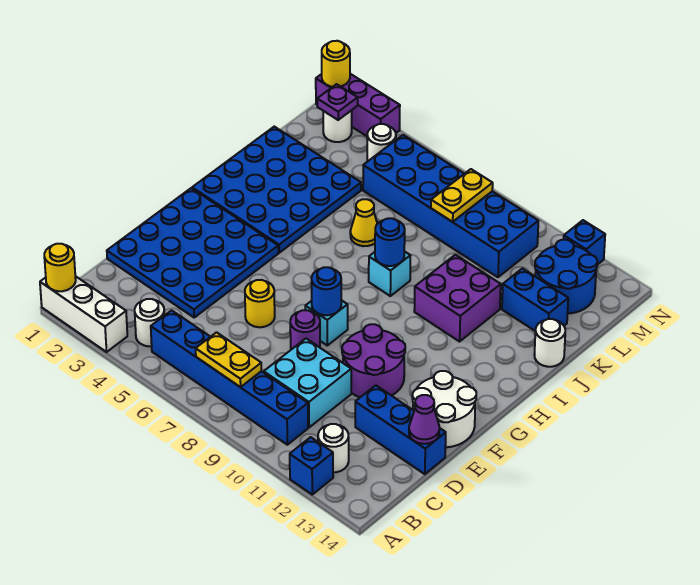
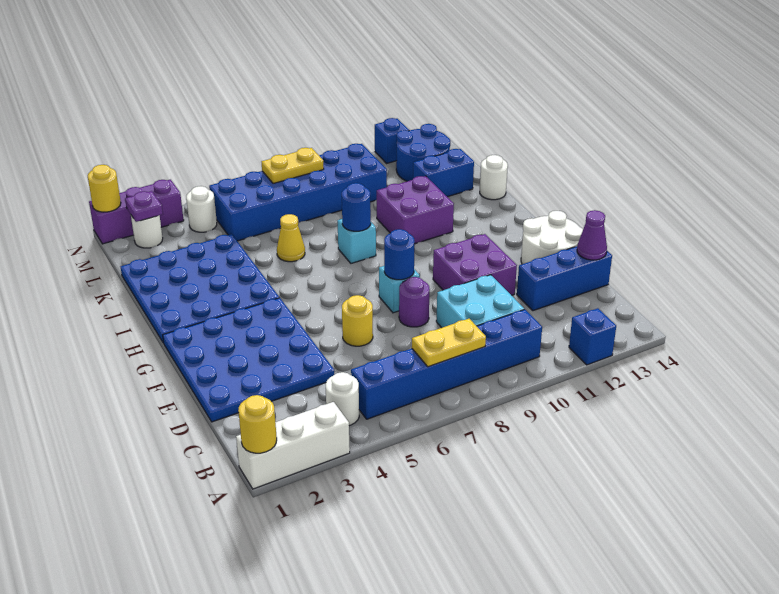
white round brick B12 level 1 -> none
purple round brick E10:F11 level 1 -> purple brick E10:F11 level 1
yellow plate L8:M8 level 2 -> yellow plate M7:M8 level 2

